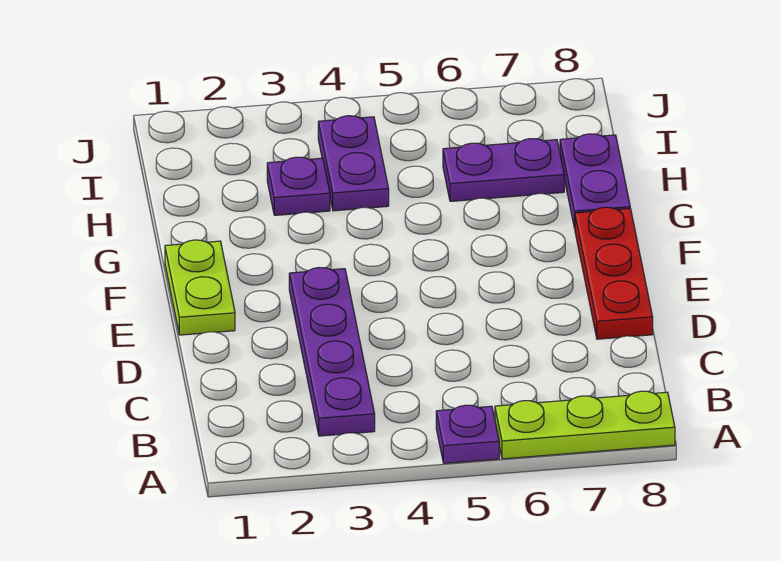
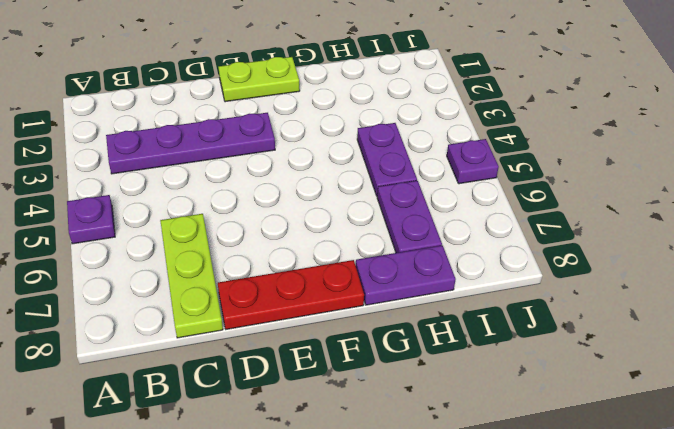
lime plate A6:A8 level 1 -> lime plate C6:C8 level 1
purple plate H3 level 1 -> purple plate J5 level 1
purple plate H4:I4 level 1 -> purple plate H4:H5 level 1

